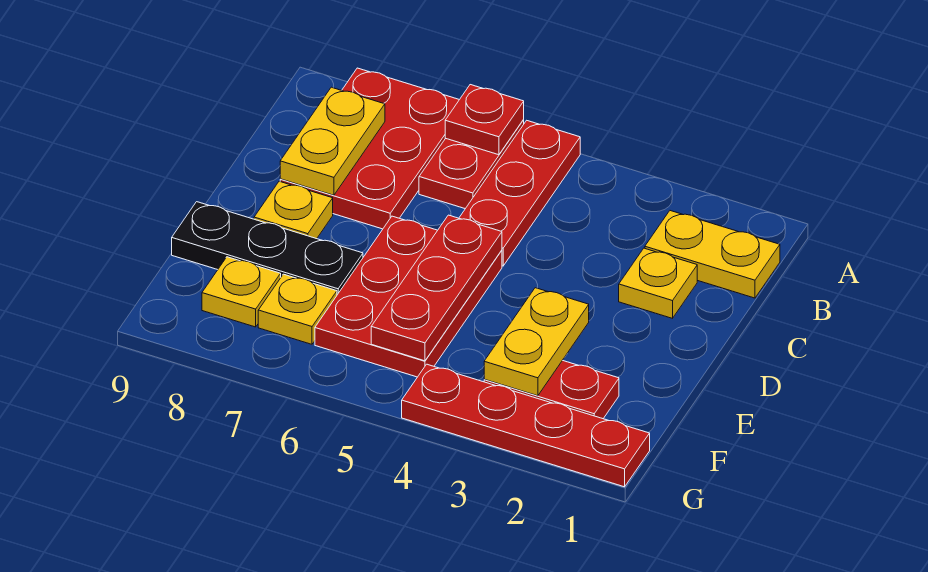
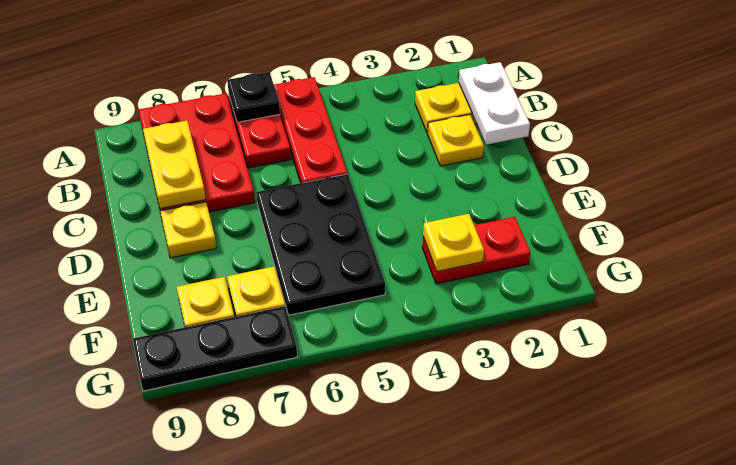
red plate A6 level 2 -> black plate A6 level 2
none -> white plate B1:C1 level 2
red plate D5:F6 level 1 -> black plate D5:F6 level 1
red plate D5:F5 level 2 -> none
yellow plate E3:F3 level 2 -> yellow plate F3 level 2
black plate E7:E9 level 1 -> black plate G7:G9 level 1
red plate G1:G4 level 1 -> none

